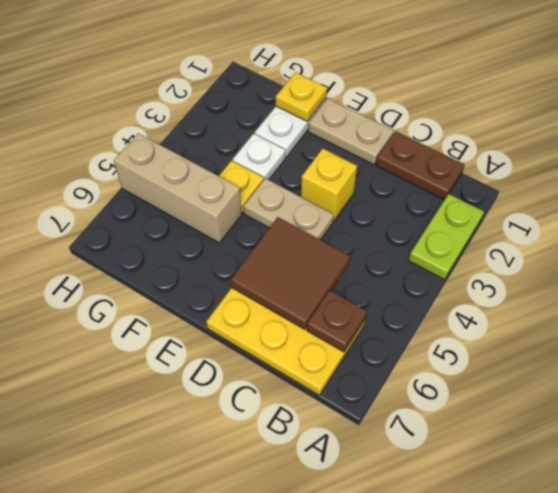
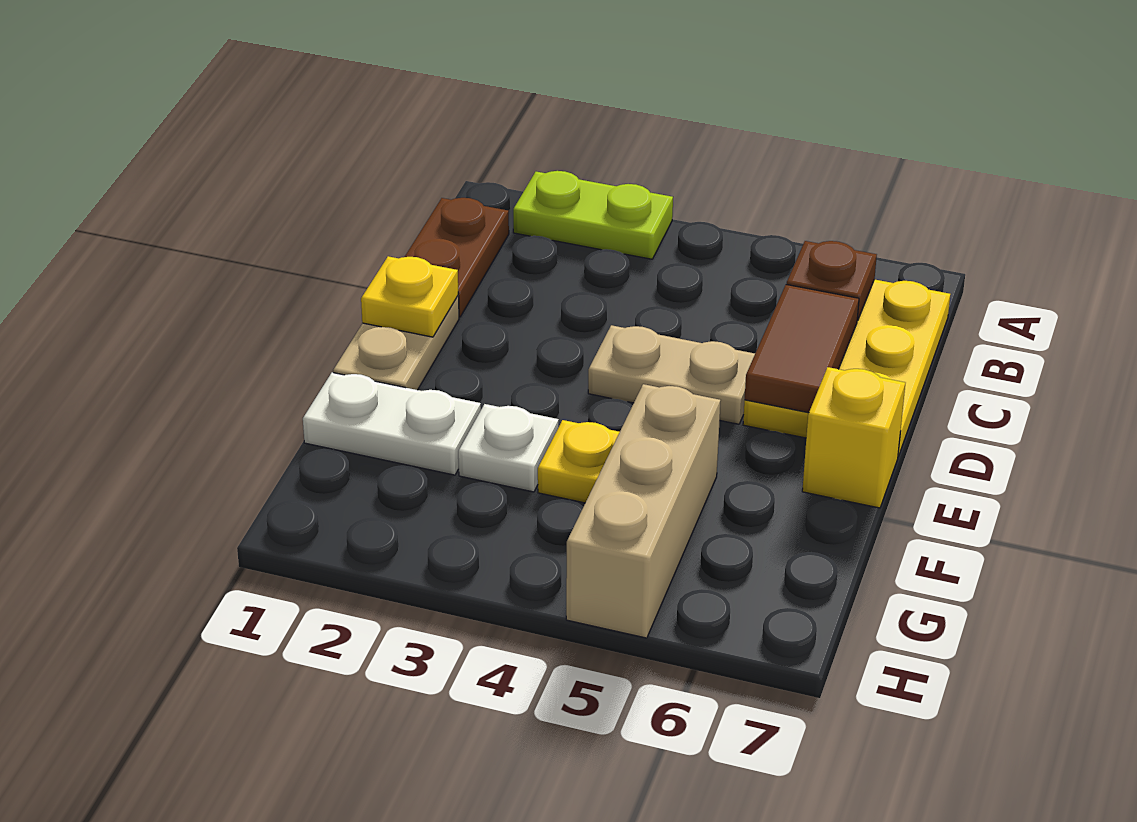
brown tile C5:D6 level 2 -> brown tile C6:D6 level 2
yellow brick D3 level 1 -> yellow brick E7 level 1
tan plate D4:E4 level 1 -> tan plate D4:D5 level 1
yellow plate F1 level 2 -> yellow plate D1 level 2

